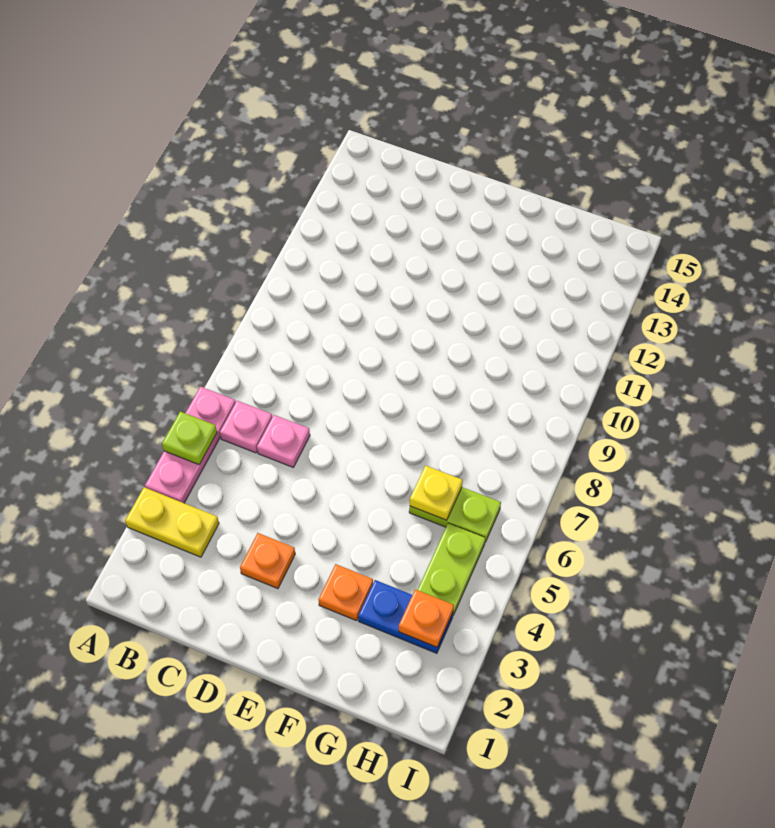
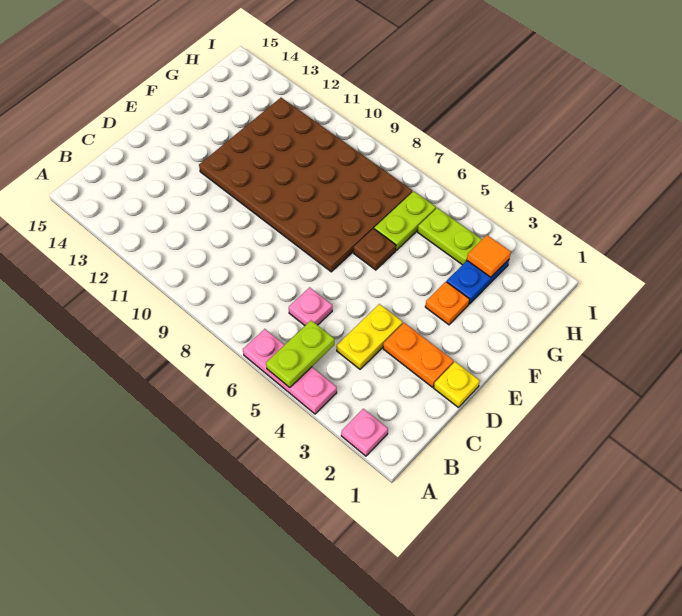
yellow plate A3:B3 level 1 -> yellow plate C4:D4 level 1
lime plate A5 level 2 -> lime plate A5:B5 level 2
pink plate B6 level 1 -> pink plate A2 level 1
orange plate D3 level 1 -> orange plate D2:D3 level 1
none -> brown plate E7:H12 level 1
none -> brown plate F6 level 1
yellow plate G6 level 2 -> yellow plate D1 level 1
orange plate H3 level 2 -> orange tile H3 level 2

